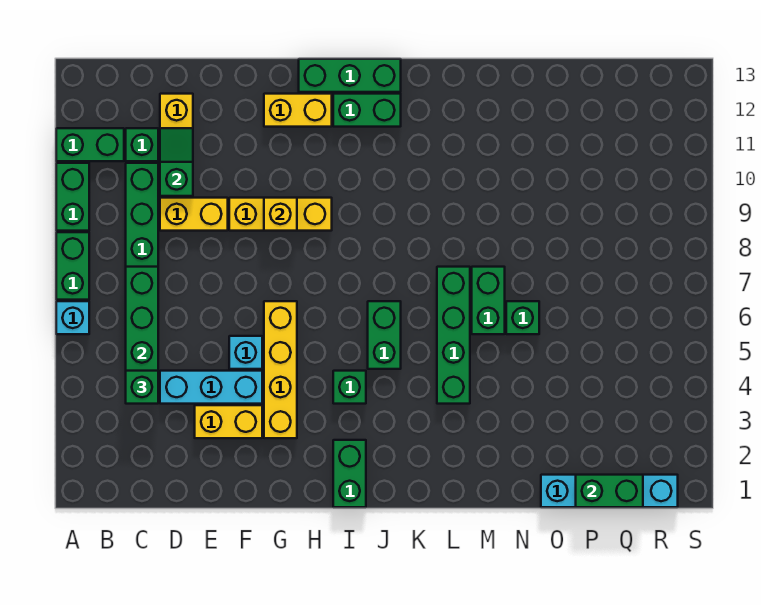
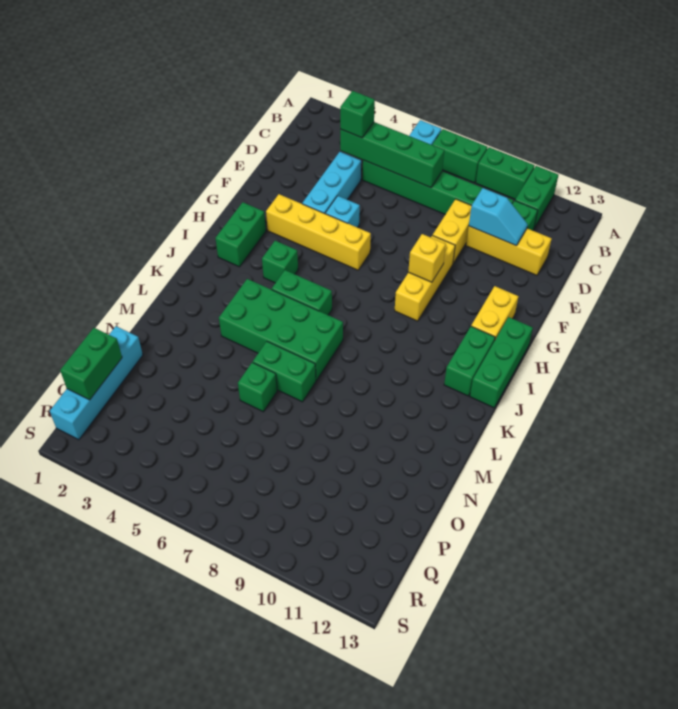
green slope D10:D11 level 2 top 10 -> cyan slope D10:D11 level 2 top 10
yellow brick E3:F3 level 1 -> none
green brick I1:I2 level 1 -> green brick H2:I2 level 1
green brick L4:L7 level 1 -> green brick K4:L7 level 1

